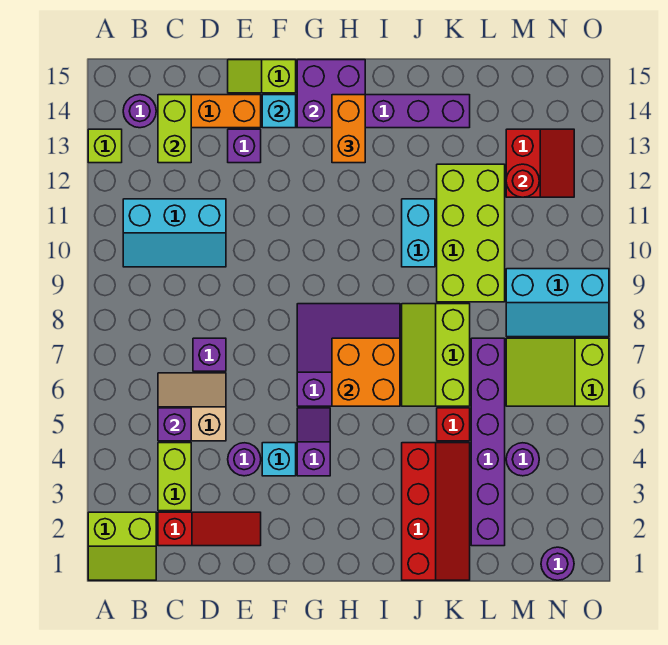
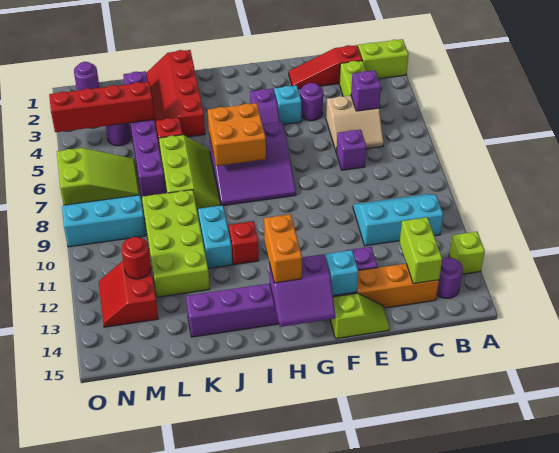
purple brick G14:H15 level 2 -> purple slope G14:H15 level 2 top 14
none -> red brick I11 level 1
none -> red brick L4:O4 level 2

